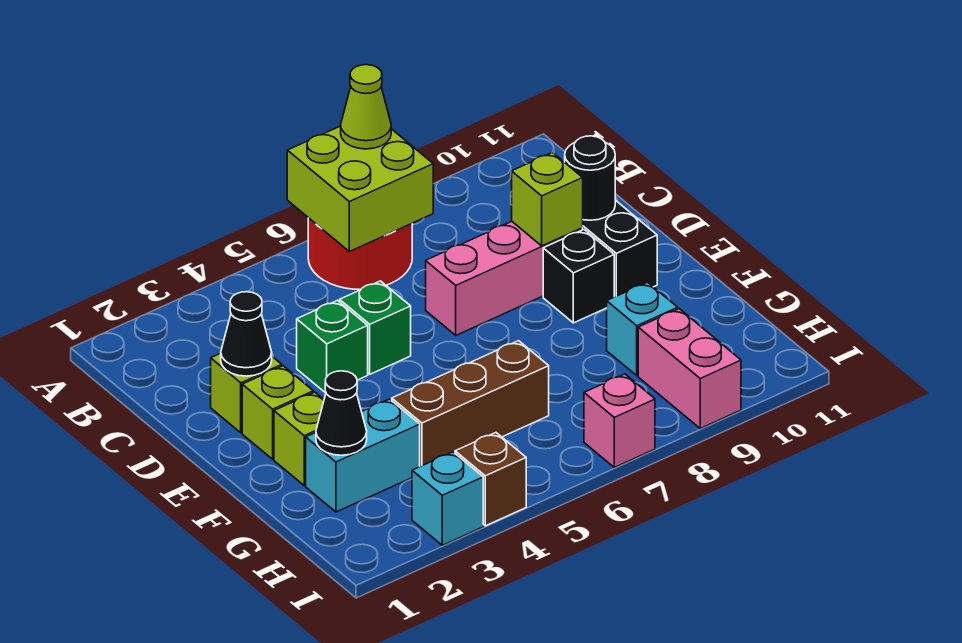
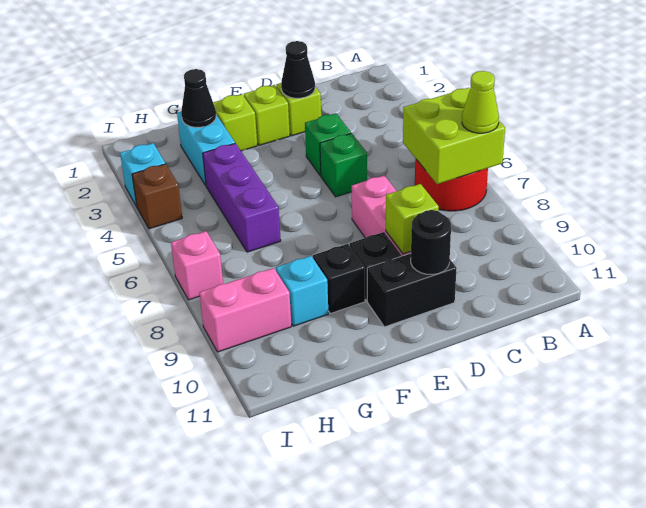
none -> black brick F9 level 1
brown brick G4:G6 level 1 -> purple brick G4:G6 level 1

